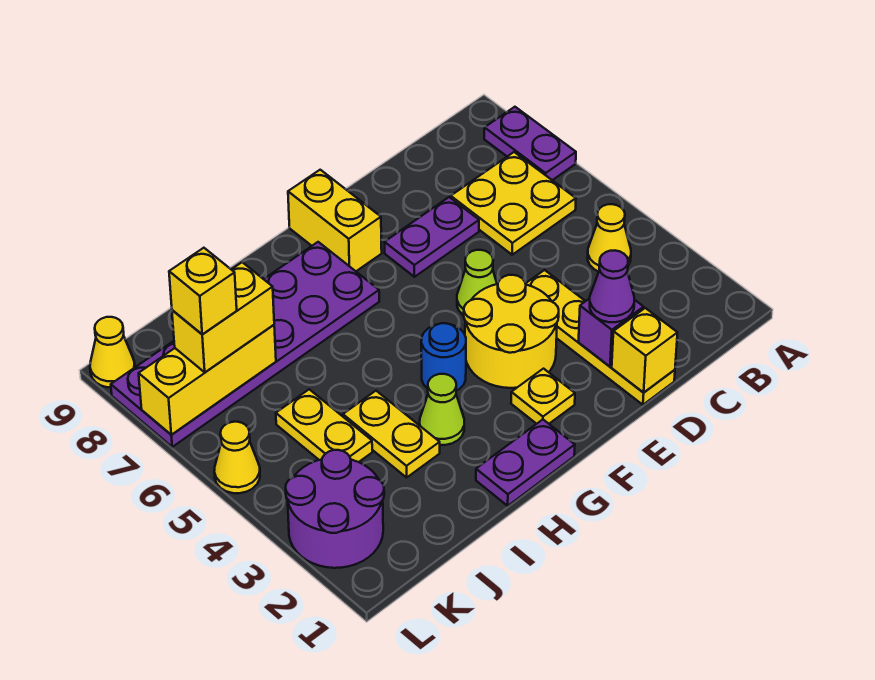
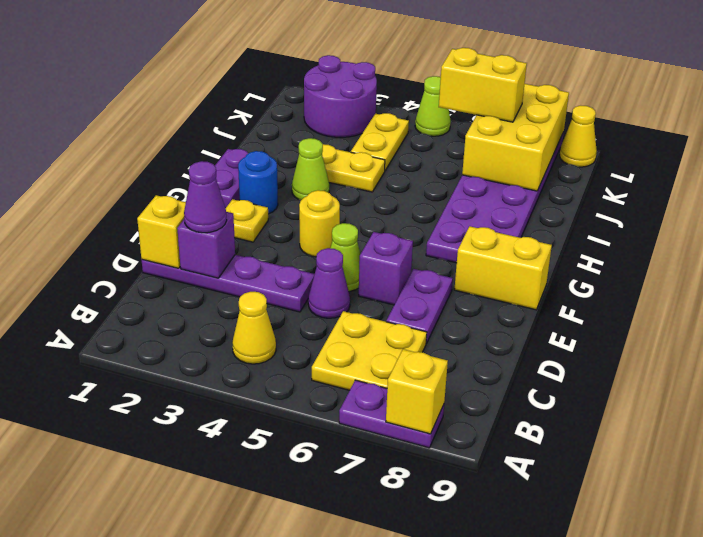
yellow plate D1:D4 level 1 -> purple plate D1:D4 level 1
none -> purple cone D5 level 1
yellow round brick E3:F4 level 1 -> yellow round brick F4 level 1
none -> purple brick E6 level 1
blue round brick G4 level 1 -> blue round brick G2 level 1
yellow plate J4:J5 level 1 -> yellow plate J4:K4 level 1
yellow brick J7:L7 level 2 -> yellow brick J7:L8 level 2
yellow brick J7:K7 level 3 -> yellow brick K6:K7 level 3
yellow brick K7 level 4 -> yellow brick A8 level 2
yellow cone L5 level 1 -> lime cone L5 level 1

